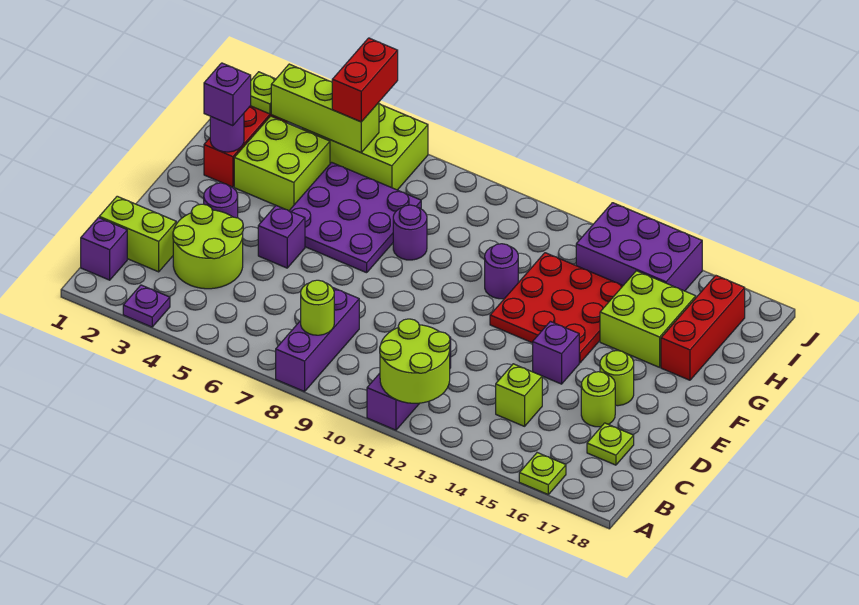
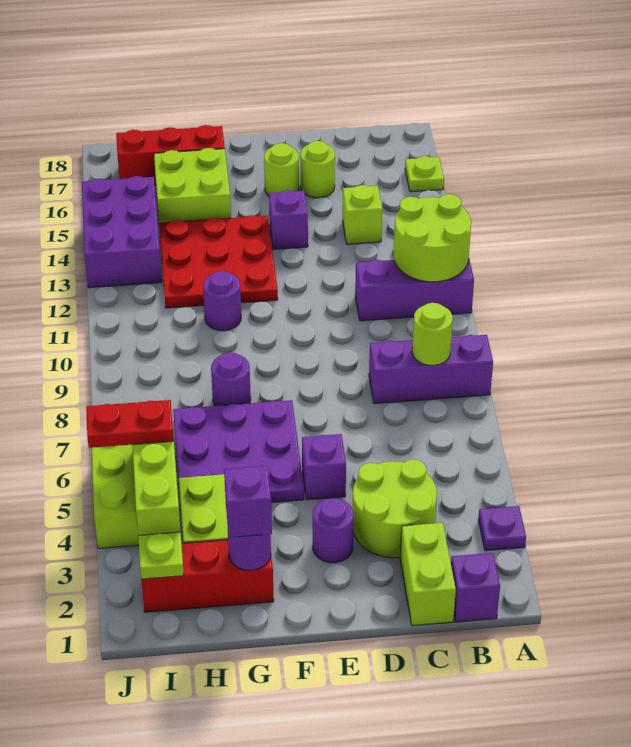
lime plate C17 level 1 -> none
red brick I5:J5 level 3 -> red plate I5:J5 level 3

